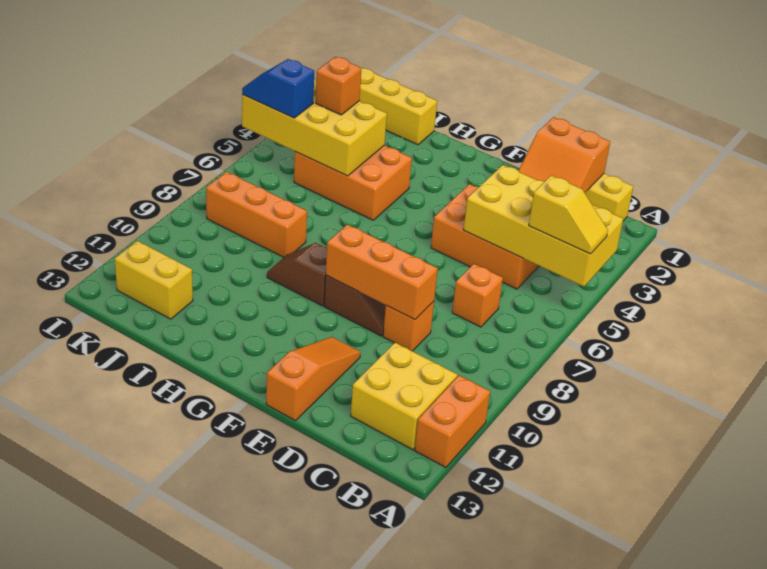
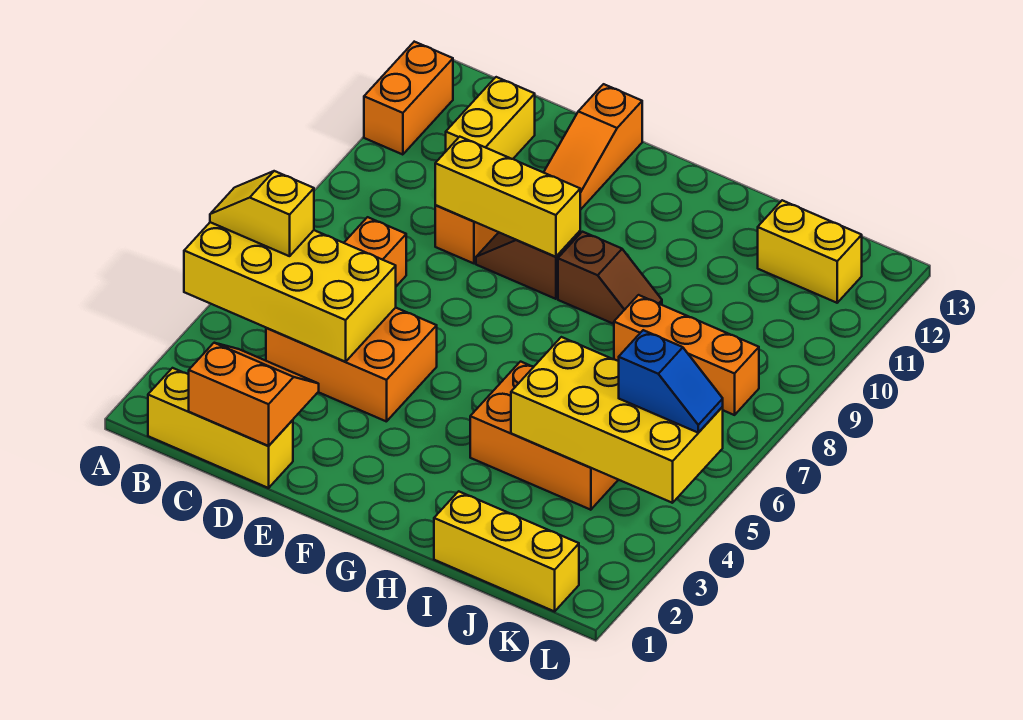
yellow brick B11:C12 level 1 -> yellow brick C11:C12 level 1
orange brick D9:F9 level 2 -> yellow brick D9:F9 level 2
orange brick J4 level 3 -> none

